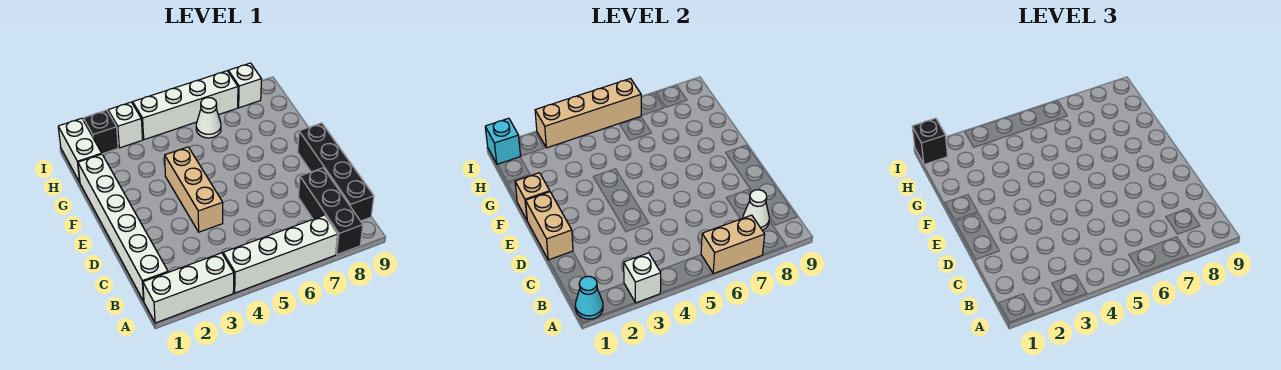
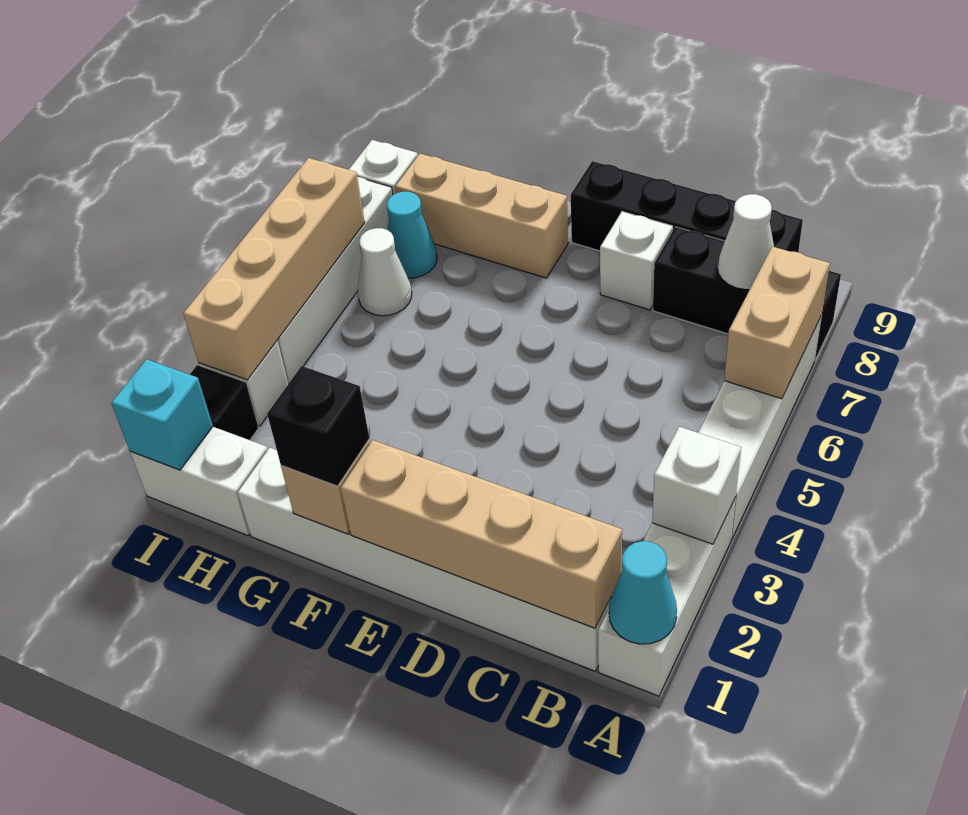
tan brick D1:E1 level 2 -> tan brick B1:E1 level 2
tan brick D4:F4 level 1 -> tan brick F8:H8 level 1
none -> white brick D8 level 1
none -> cyan cone H7 level 1
black brick I1 level 3 -> black brick F1 level 3

